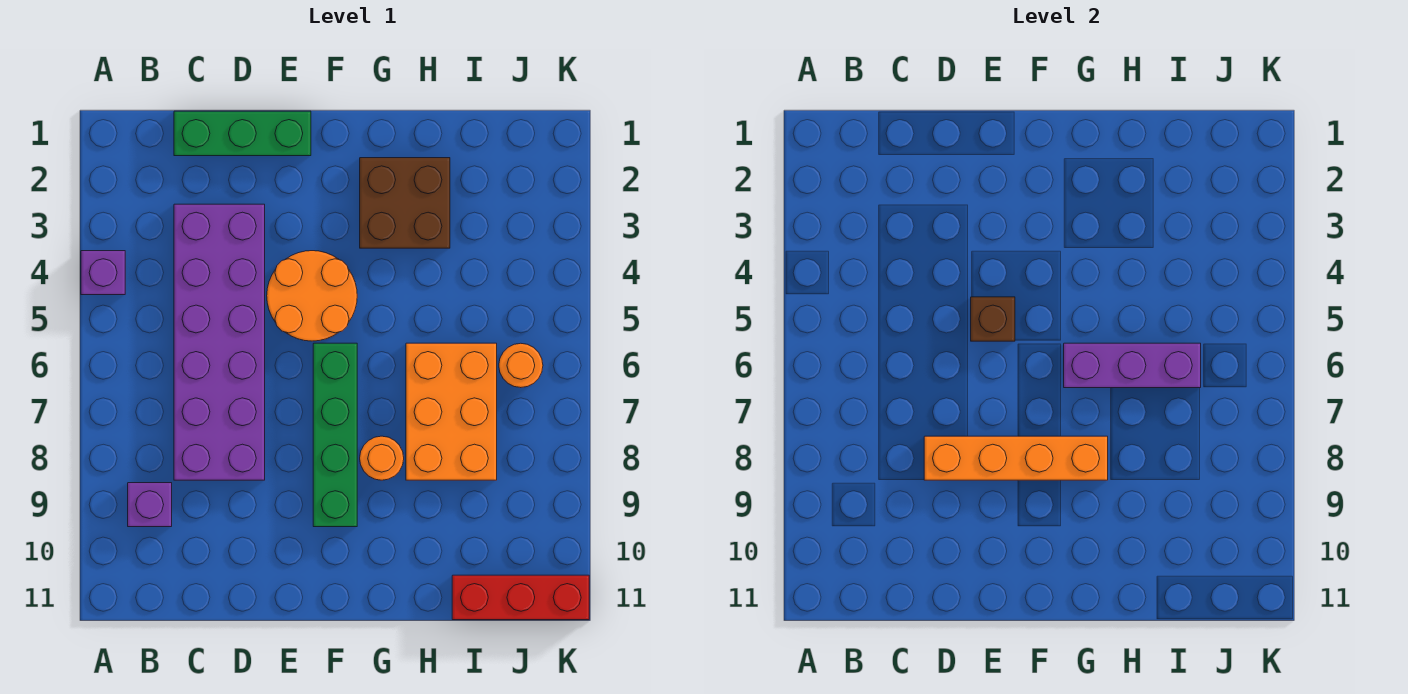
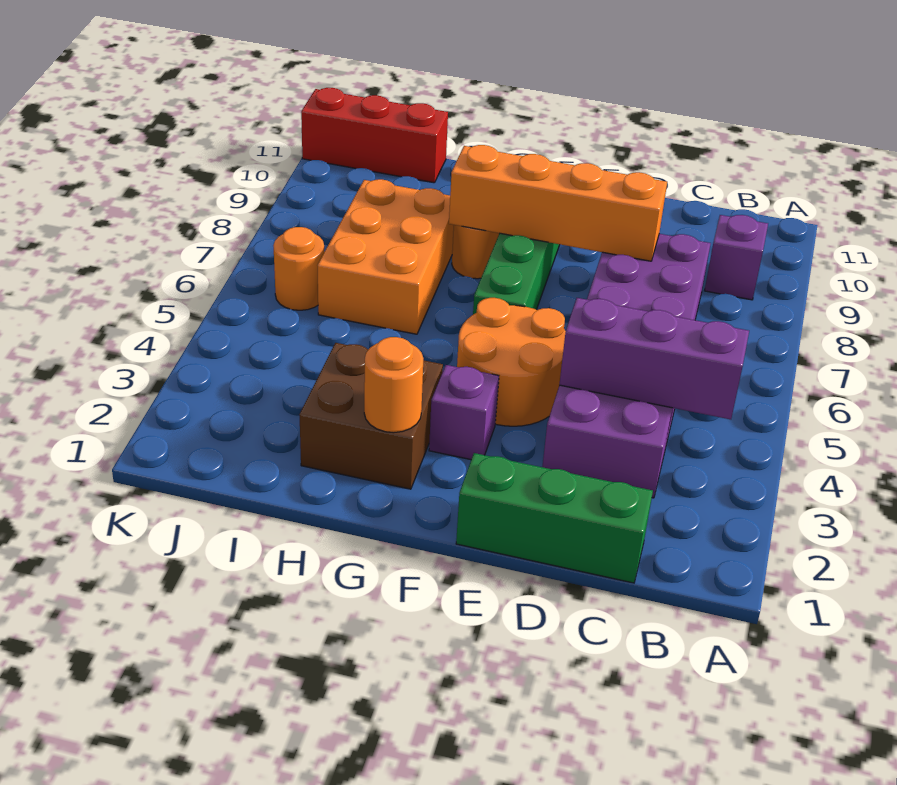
purple brick A4 level 1 -> purple brick F3 level 1
brown brick E5 level 2 -> none
none -> orange round brick G2 level 2
purple brick G6:I6 level 2 -> purple brick B4:D4 level 2

